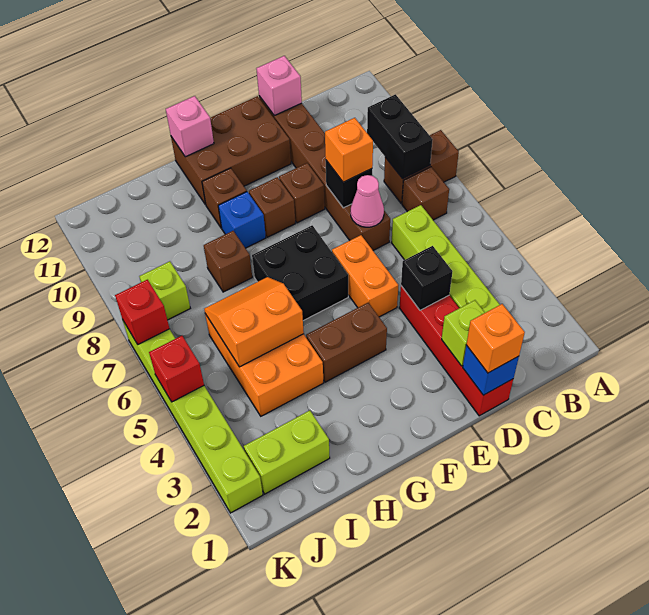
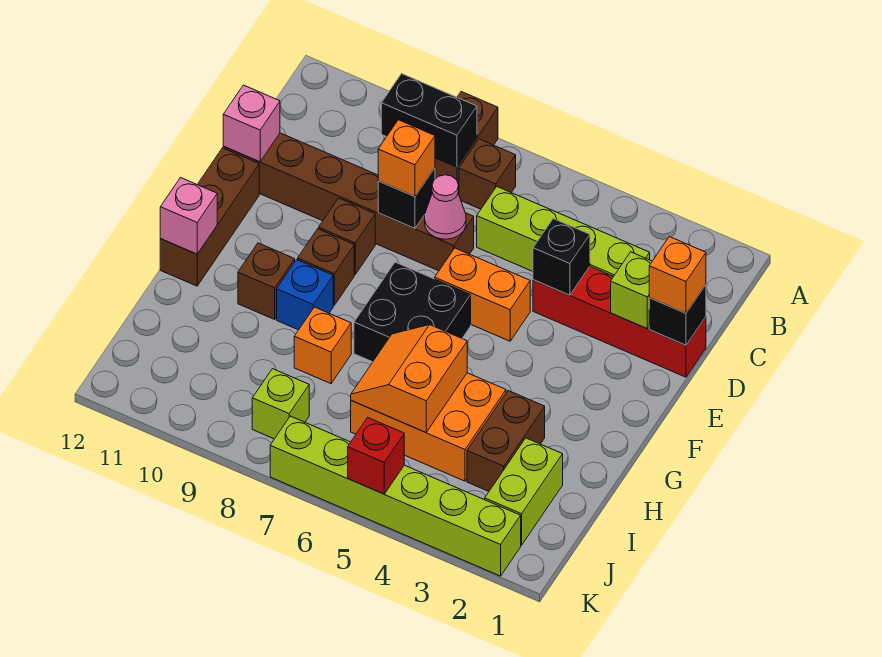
blue brick D1 level 2 -> black brick D1 level 2
brown brick E11:G12 level 1 -> brown brick E12:G12 level 1
brown brick F4:G4 level 1 -> brown brick H3:I3 level 1
brown brick H8 level 1 -> orange brick H8 level 1
red brick K7 level 2 -> none

